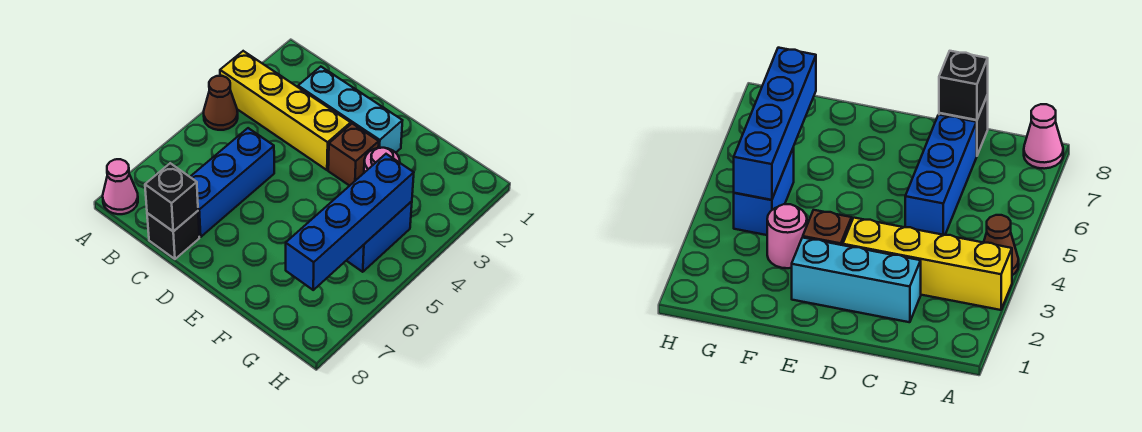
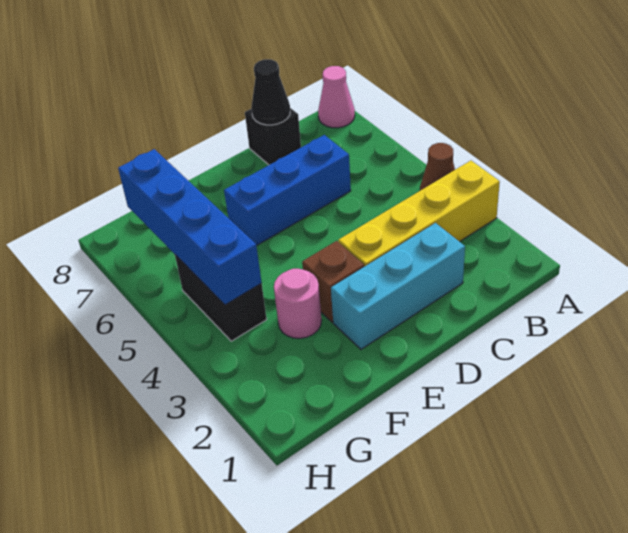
blue brick C5:C7 level 1 -> blue brick C6:E6 level 1
black brick C8 level 2 -> black cone C8 level 2
blue brick G4:G5 level 1 -> black brick G4:G5 level 1

